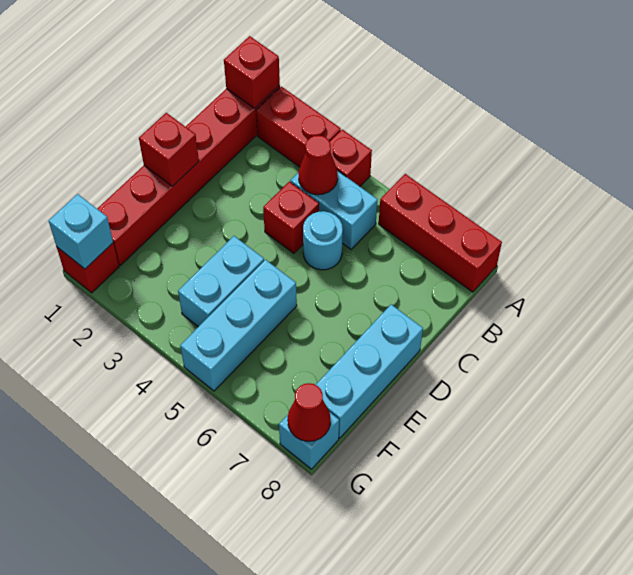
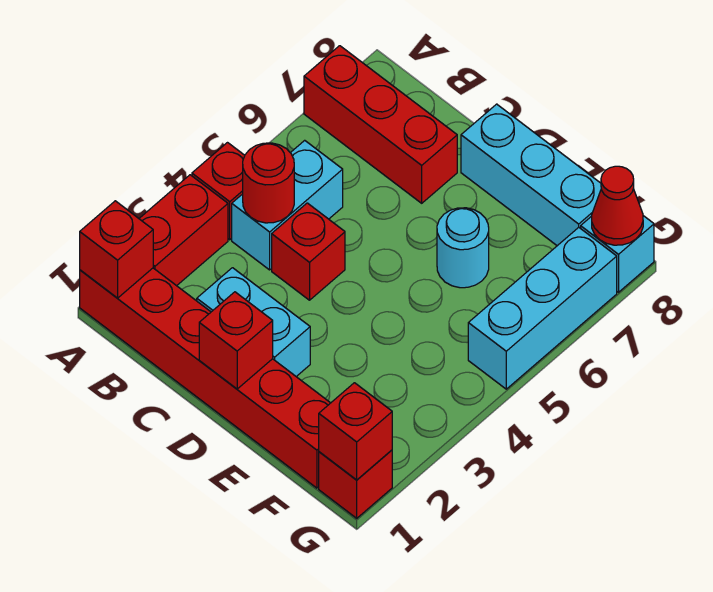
red brick A6:A8 level 1 -> red brick A7:C7 level 1
red cone B4 level 2 -> red round brick B4 level 2
cyan round brick C5 level 1 -> cyan round brick E6 level 1
cyan brick E4:F4 level 1 -> cyan brick C2:D2 level 1
cyan brick E5:G5 level 1 -> cyan brick G5:G7 level 1
cyan brick G1 level 2 -> red brick G1 level 2

